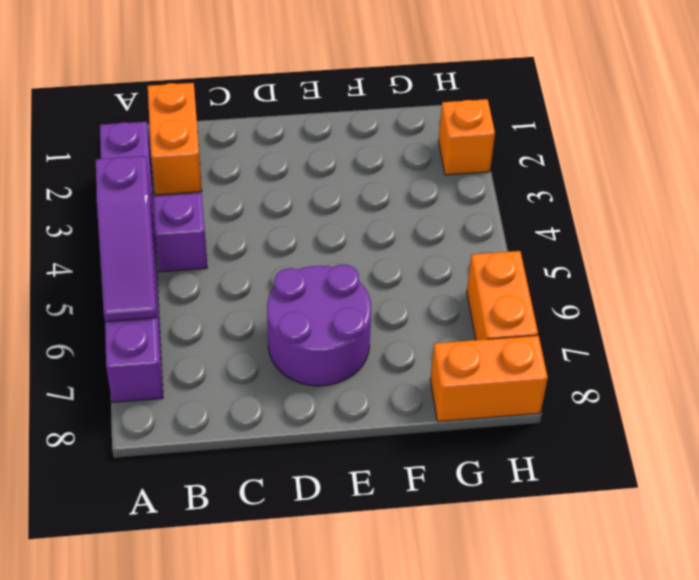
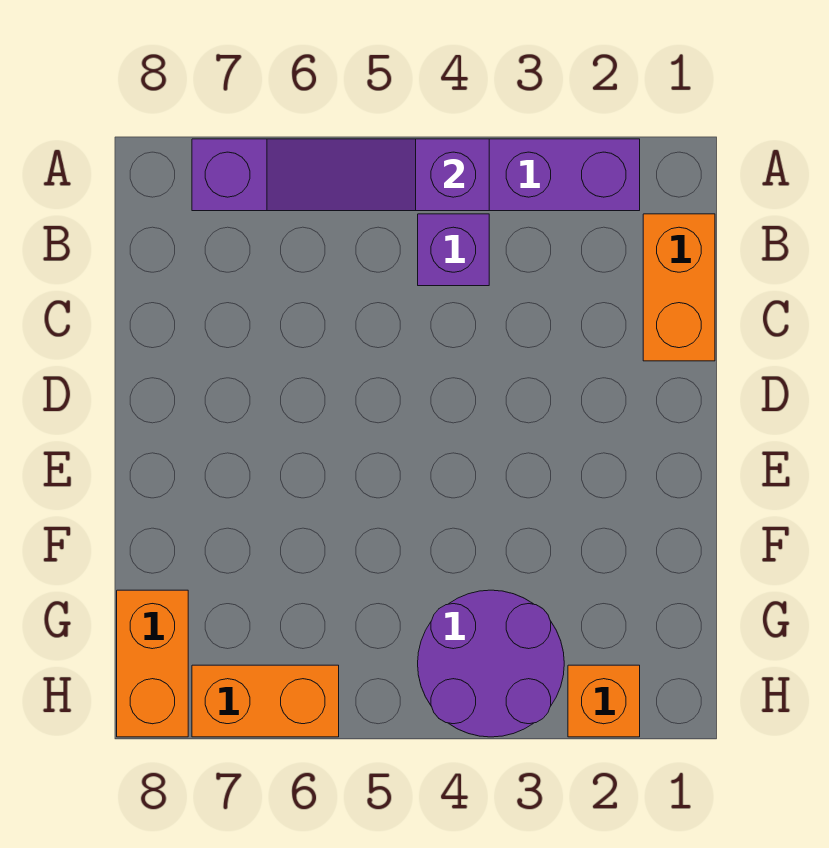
orange brick B1:B2 level 1 -> orange brick B1:C1 level 1
purple round brick D6:E7 level 1 -> purple round brick G3:H4 level 1

